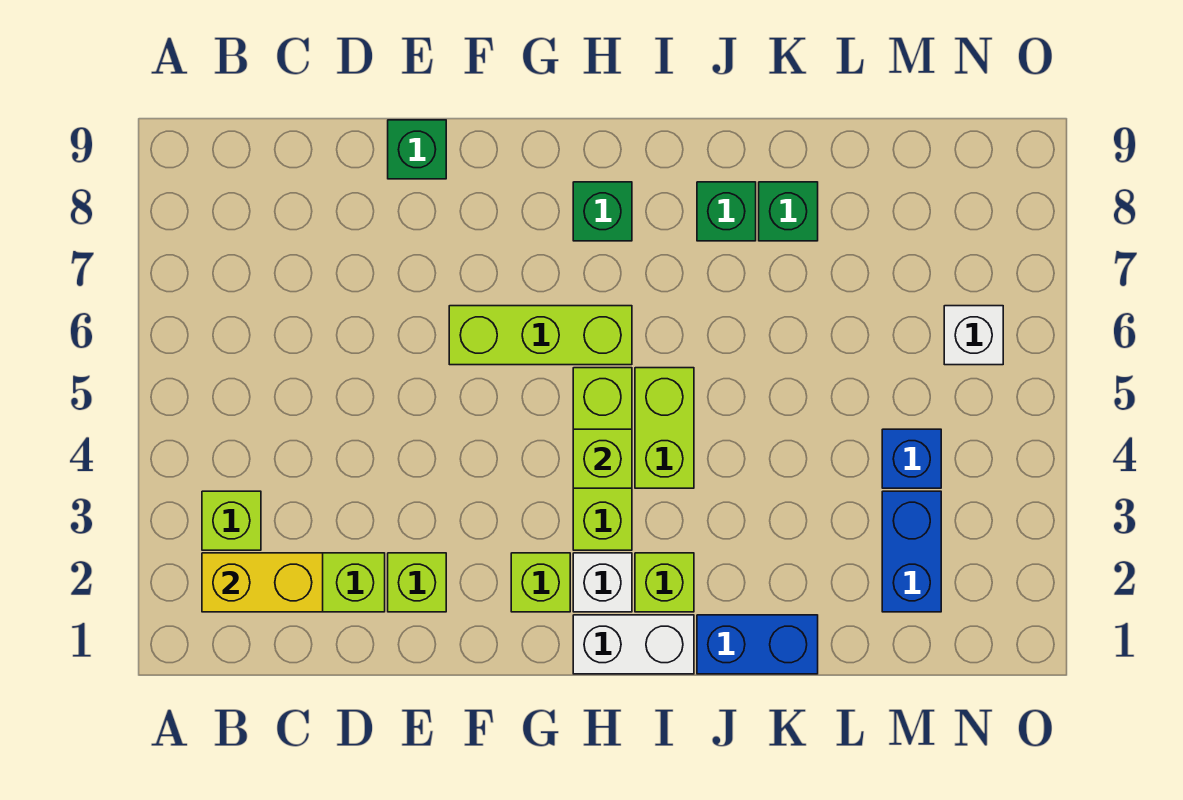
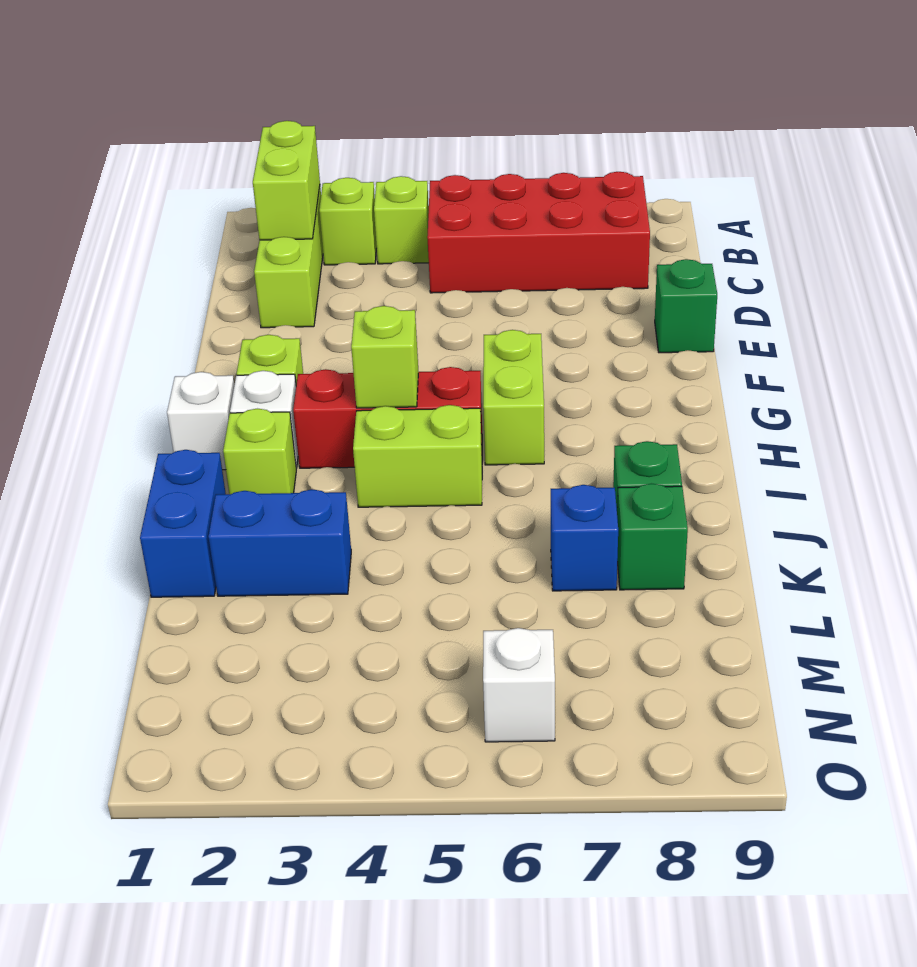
yellow brick B2:C2 level 2 -> lime brick B2:C2 level 2
none -> red brick B5:C8 level 1
lime brick E2 level 1 -> lime brick B4 level 1
lime brick F6:H6 level 1 -> lime brick G6:H6 level 1
white brick H1:I1 level 1 -> white brick H1 level 1
lime brick H3:H5 level 1 -> red brick H3:H5 level 1
green brick H8 level 1 -> none
blue brick M2:M3 level 1 -> blue brick K2:K3 level 1
blue brick M4 level 1 -> blue brick K7 level 1

